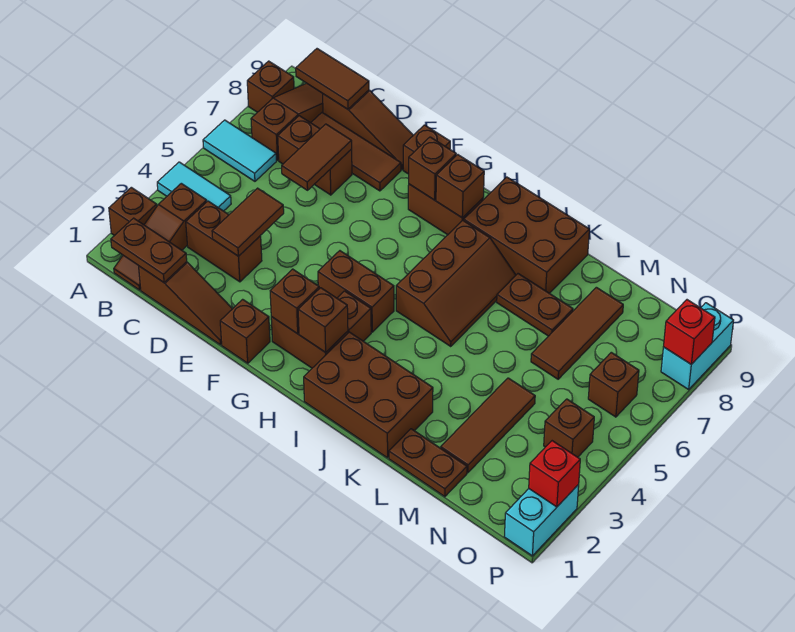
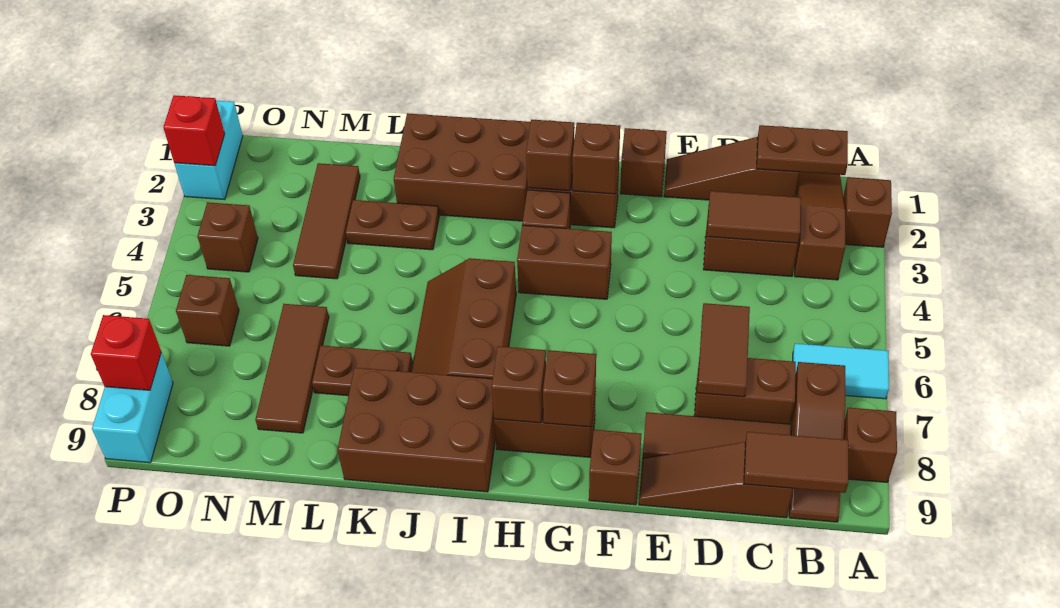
cyan tile A4:B4 level 1 -> none
brown tile D3:D4 level 2 -> brown tile C3:D3 level 2
brown plate L1:M1 level 1 -> brown plate K3:L3 level 1

